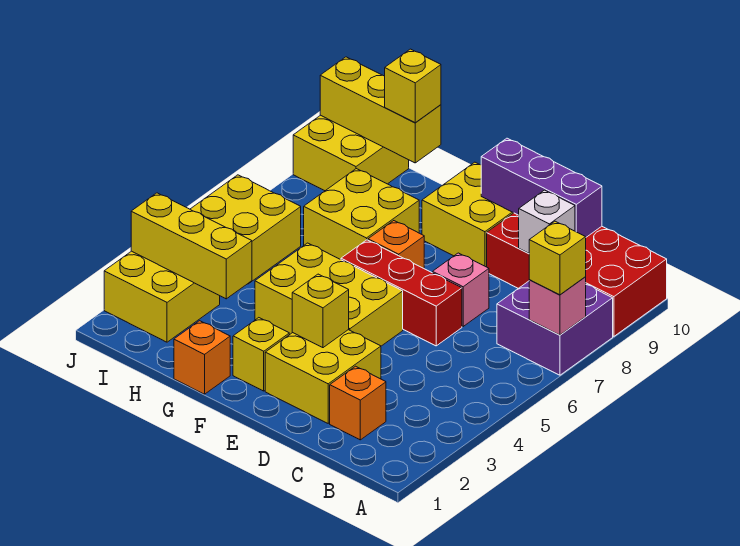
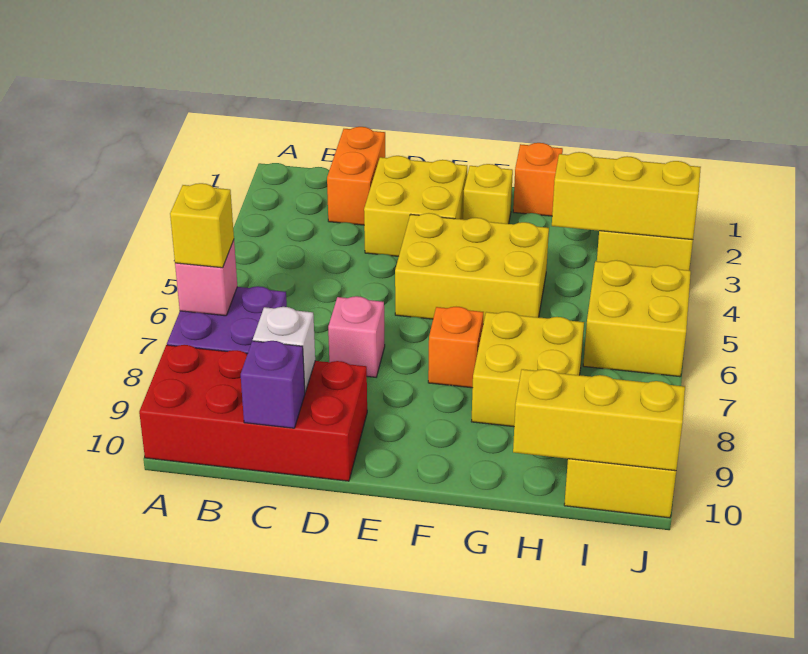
orange brick C2 level 1 -> orange brick C1:C2 level 1
purple brick C10:E10 level 2 -> purple brick C10 level 2
red brick D6:F6 level 1 -> none
yellow brick E3 level 2 -> none
yellow brick E9:F10 level 1 -> none
yellow brick H10 level 3 -> none

